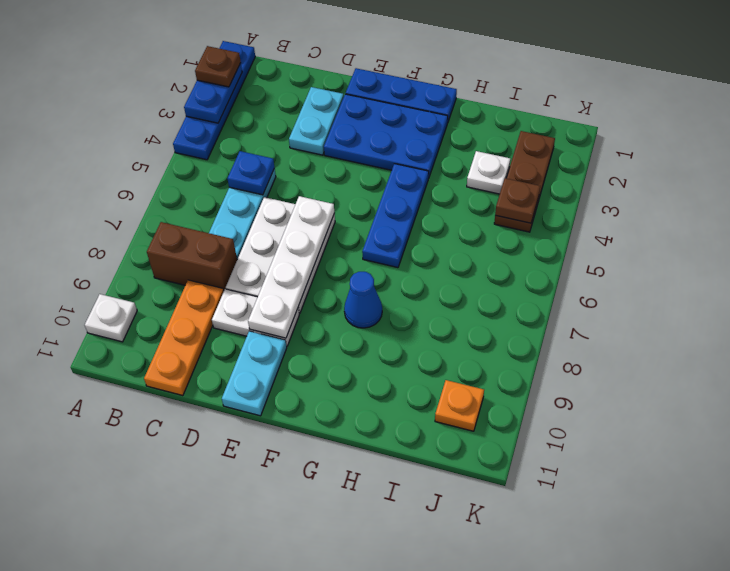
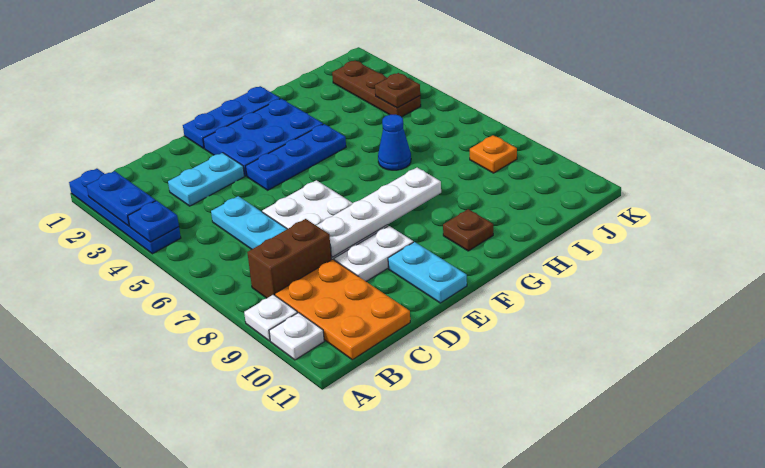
brown plate A2 level 3 -> brown plate G10 level 1
blue plate C5 level 2 -> blue plate A4 level 2
orange plate C9:C11 level 1 -> orange plate B9:C11 level 1
cyan plate D2:D3 level 1 -> cyan plate C3:D3 level 1
white plate E6:E9 level 2 -> white plate D8:G8 level 2
blue plate G4:G6 level 1 -> blue plate E4:G4 level 1
blue cone G8 level 1 -> blue cone H6 level 1
white plate I3 level 1 -> white plate A9 level 1
orange plate J10 level 1 -> orange plate J8 level 1

